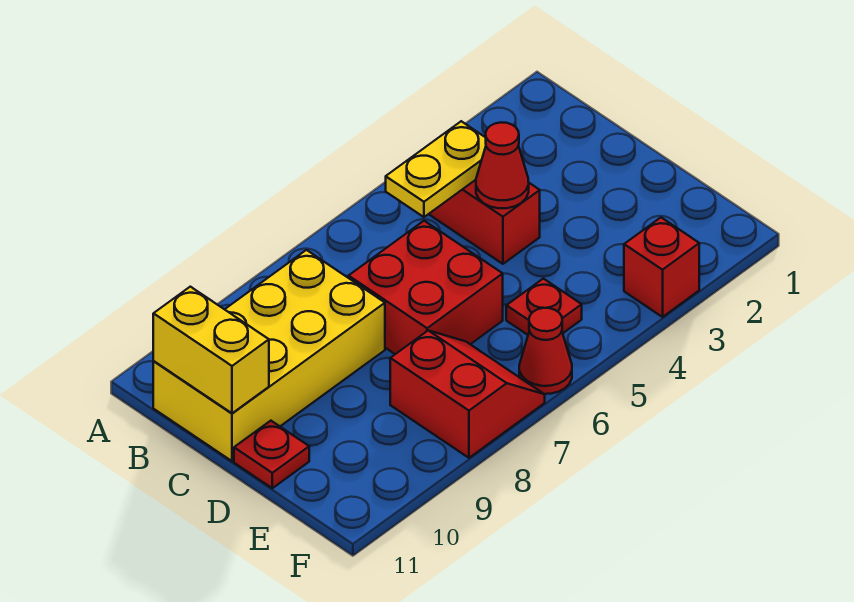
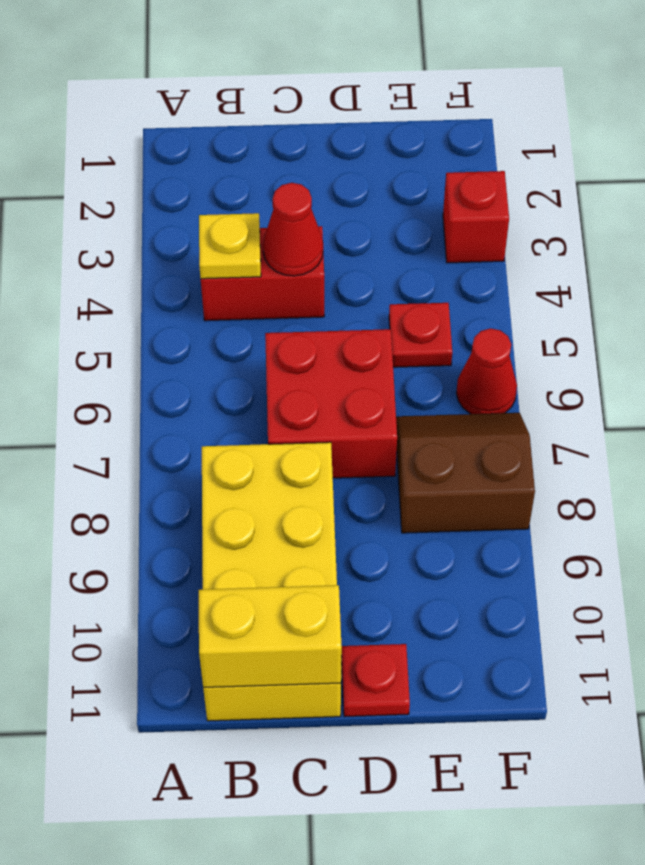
yellow plate B4:B5 level 2 -> yellow plate B4 level 2
red slope E7:F8 level 1 top 8 -> brown slope E7:F8 level 1 top 8

